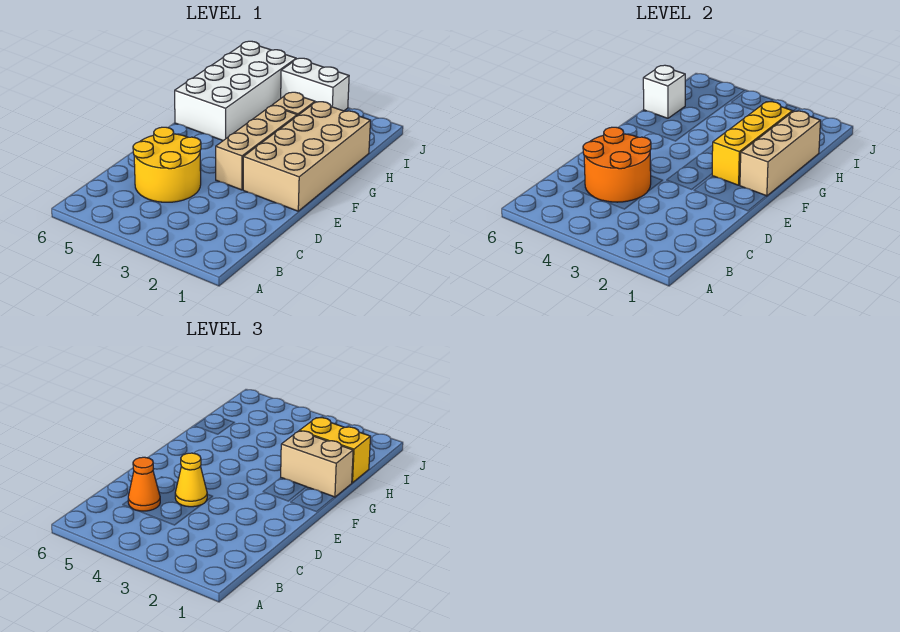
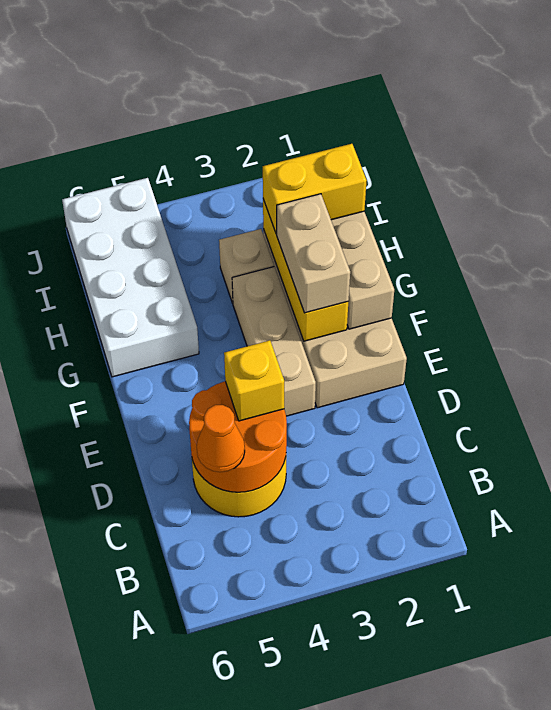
yellow cone D4 level 3 -> yellow brick D4 level 3
tan brick G1:G2 level 3 -> tan brick F2:G2 level 3
white brick H6 level 2 -> none
white brick J3:J4 level 1 -> none

